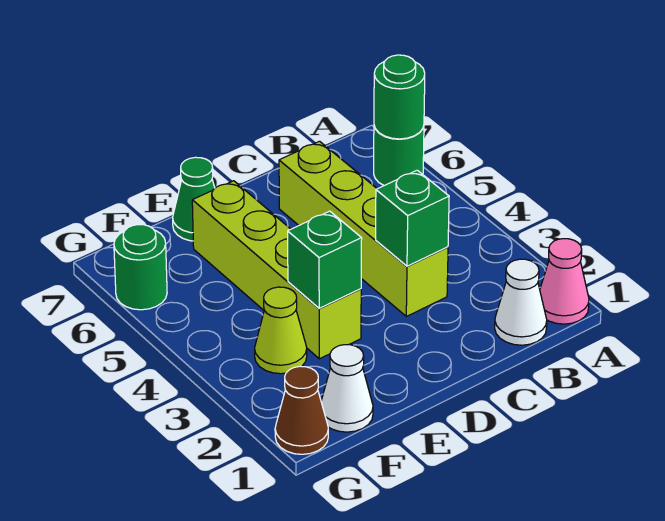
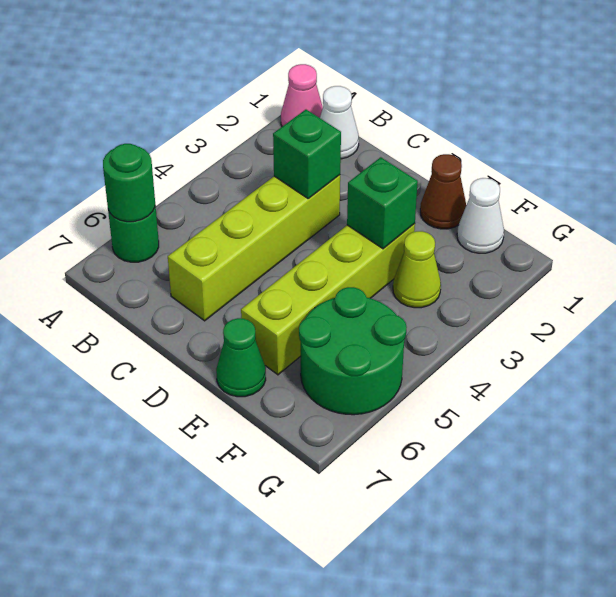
brown cone G1 level 1 -> brown cone E1 level 1
green round brick G6 level 1 -> green round brick F5:G6 level 1

